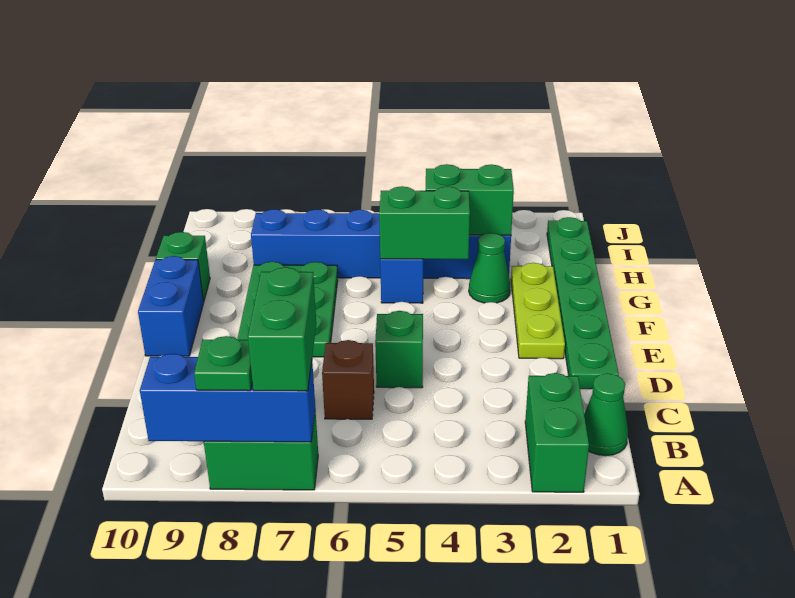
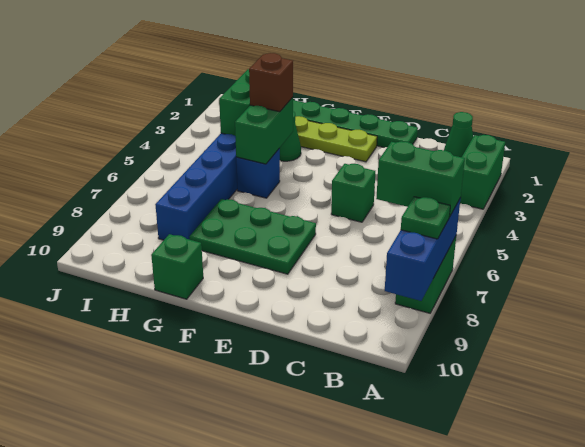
green brick A2:B2 level 1 -> green brick A2:A3 level 1
brown brick C6 level 1 -> brown brick G4 level 3
blue brick E10:F10 level 1 -> none

